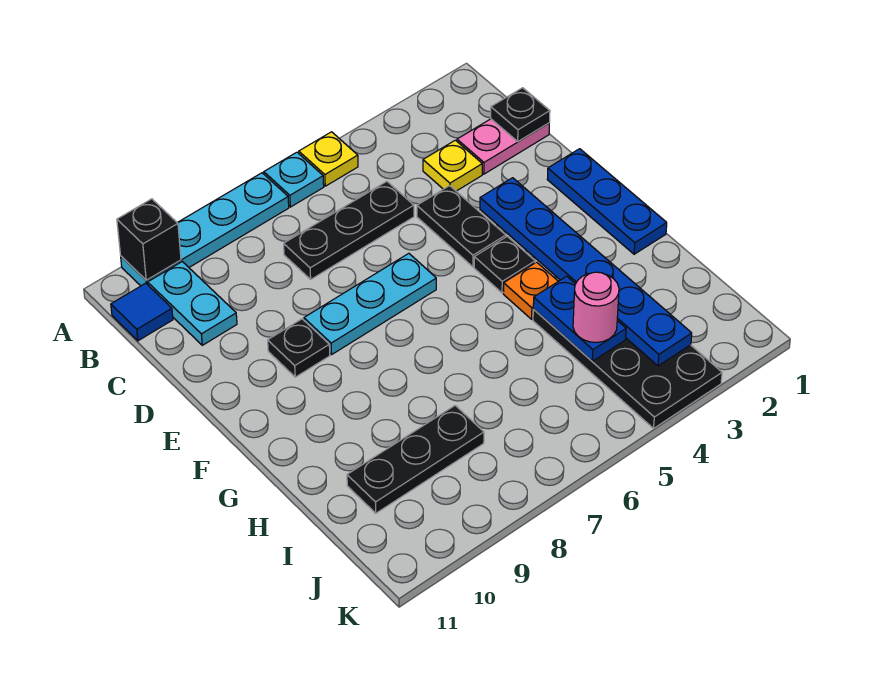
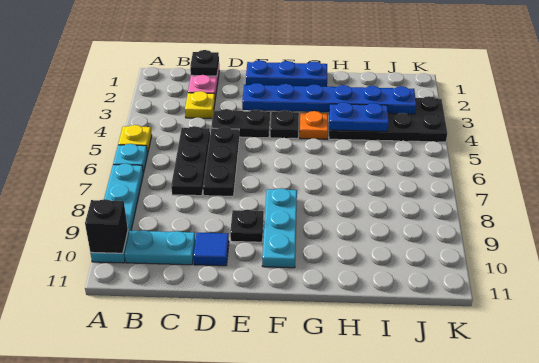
blue tile B11 level 1 -> blue tile D10 level 1
cyan plate E6:E8 level 1 -> cyan plate F8:F10 level 1
pink round brick I4 level 3 -> none
black plate I8:I10 level 1 -> black plate D5:D7 level 1

